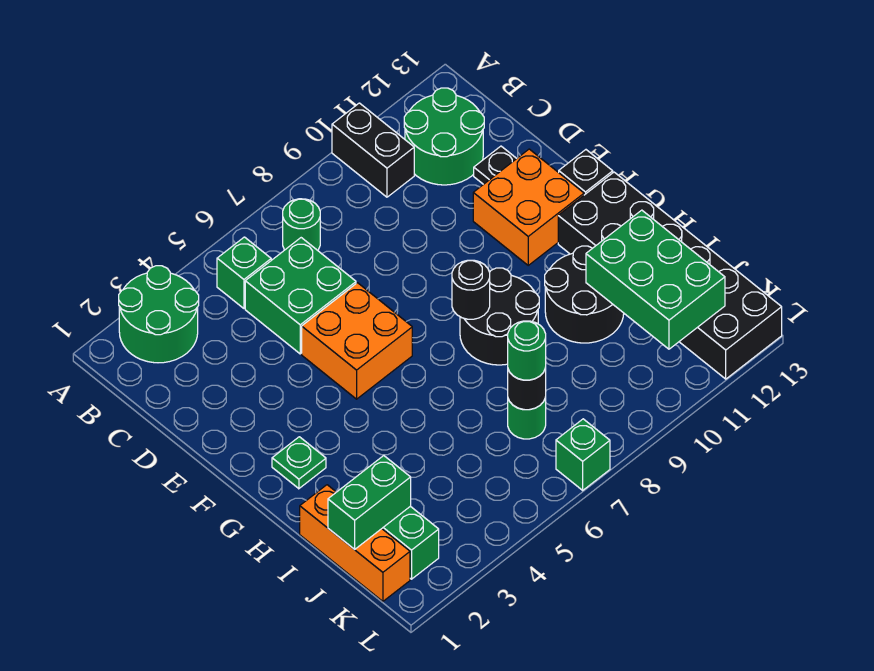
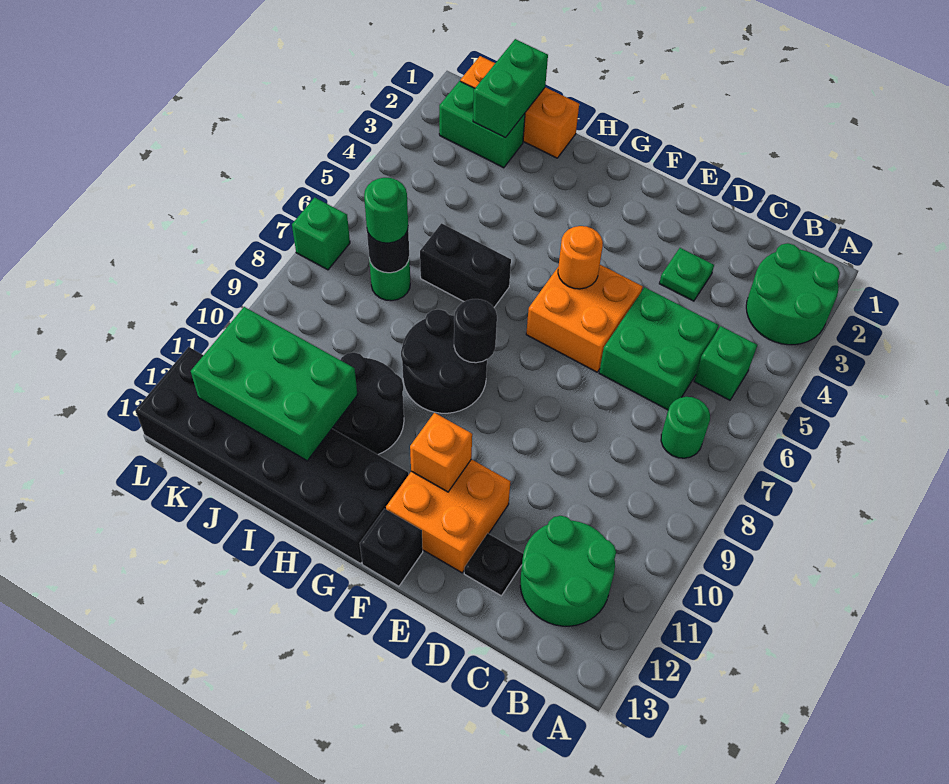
black brick A10:B10 level 1 -> black brick H6:I6 level 1
none -> orange round brick F5 level 2
none -> orange brick F11 level 2
green plate G2 level 1 -> green plate D3 level 1

